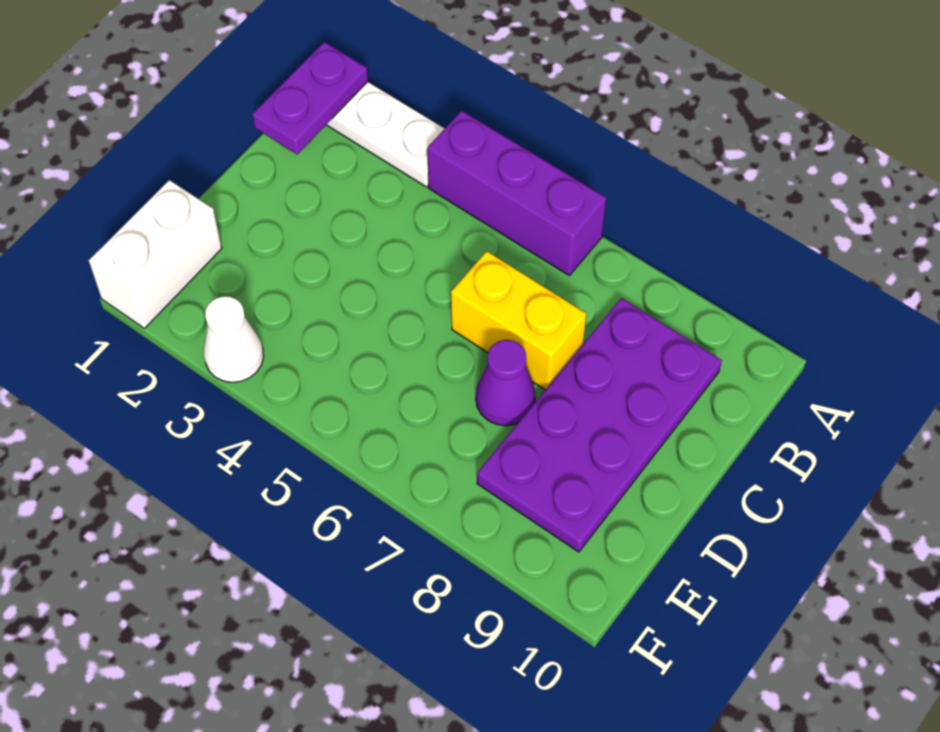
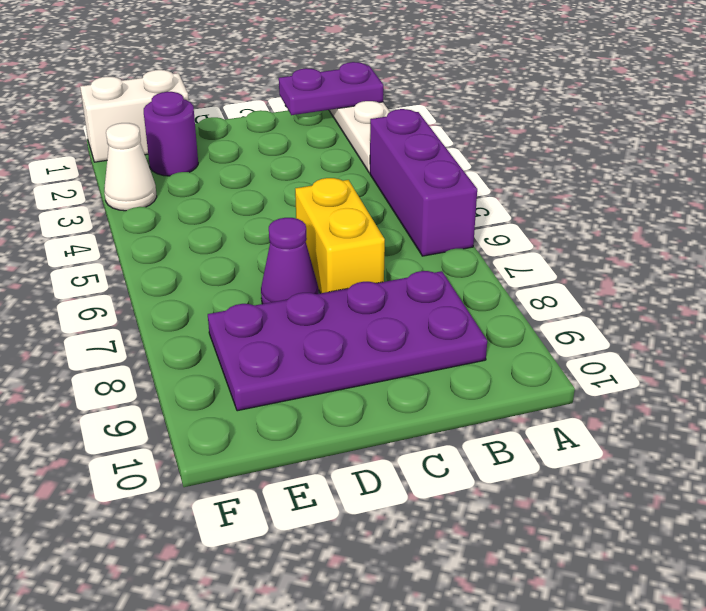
none -> purple round brick E2 level 1

